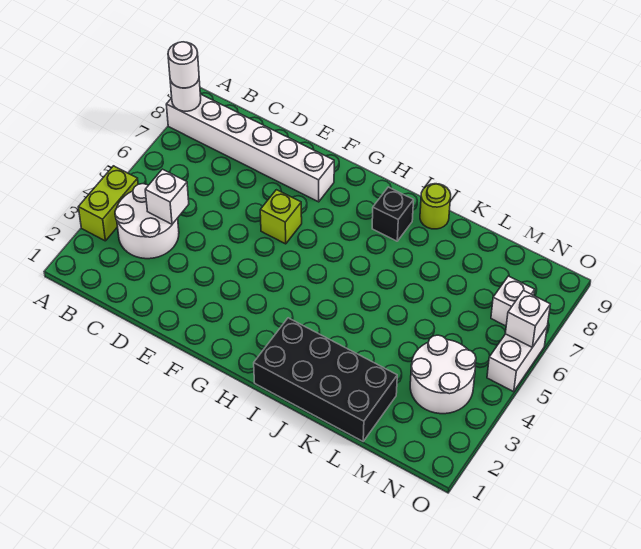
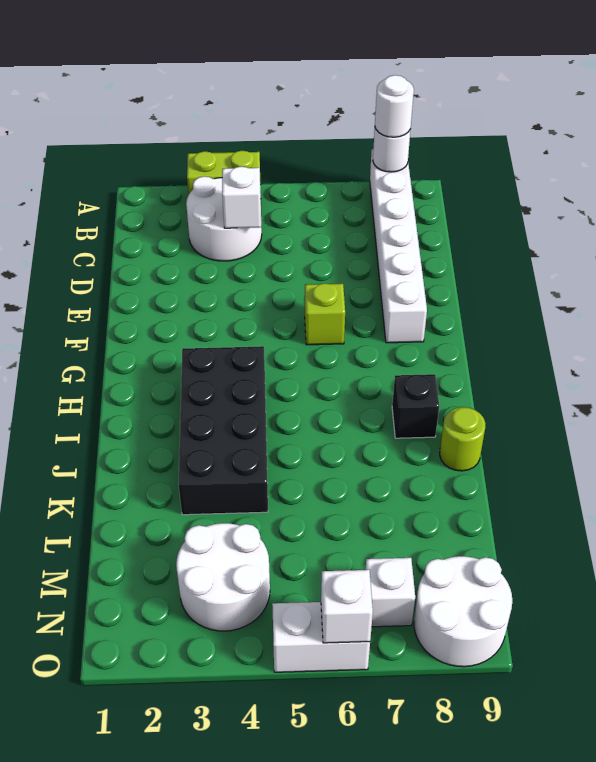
black brick I1:L2 level 1 -> black brick H3:K4 level 1
none -> white round brick N8:O9 level 1

